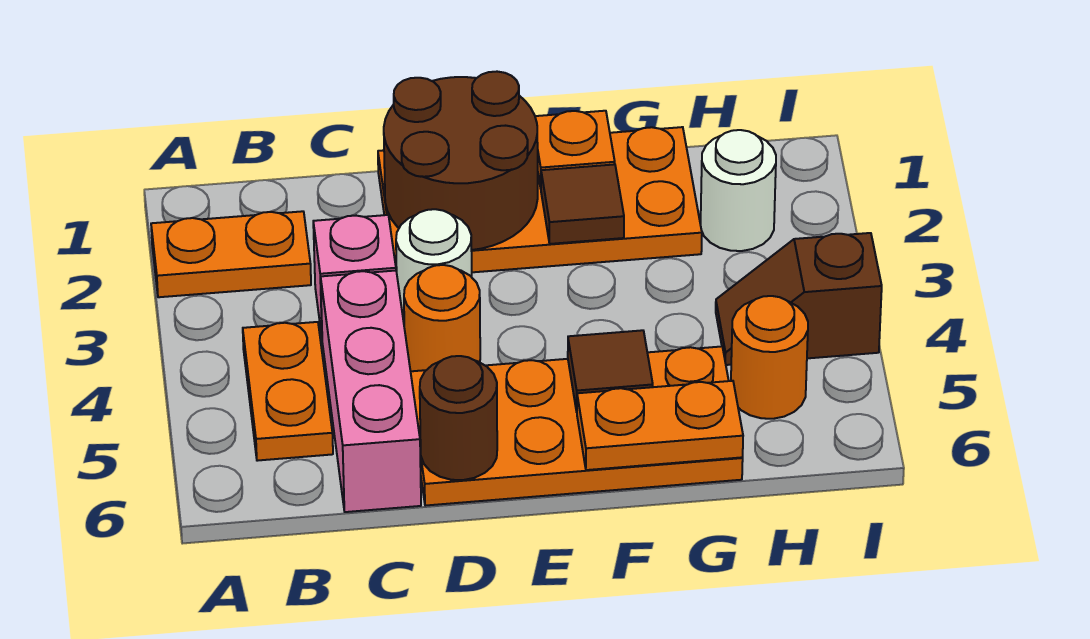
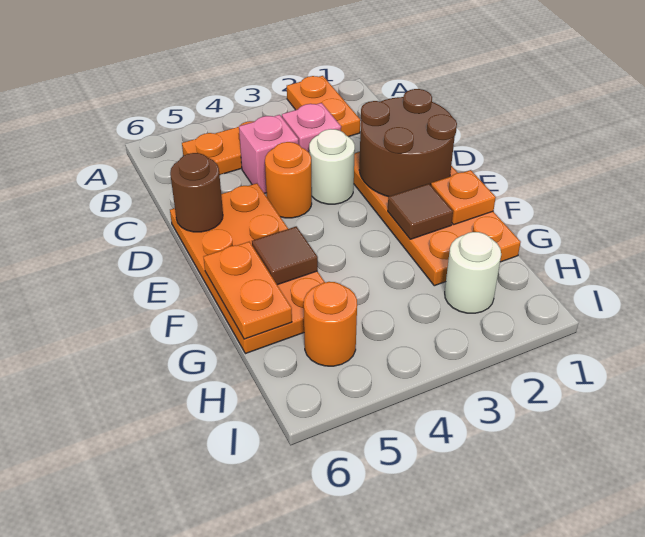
pink brick C4:C6 level 1 -> pink brick C4 level 1
brown slope H4:I4 level 1 top I -> none

